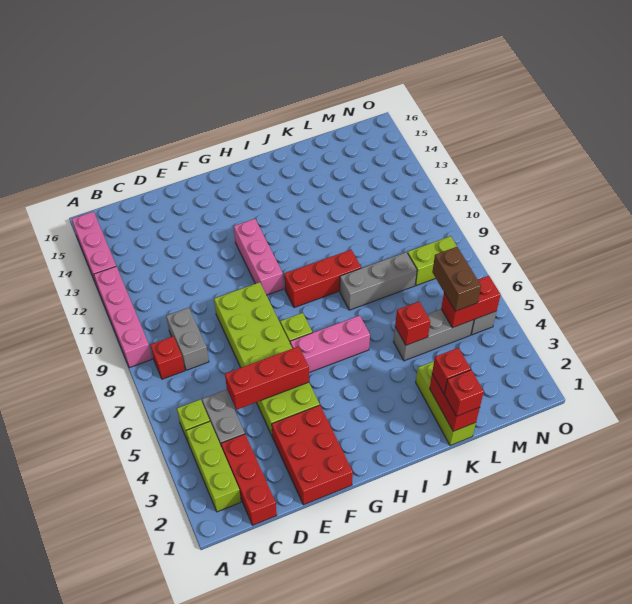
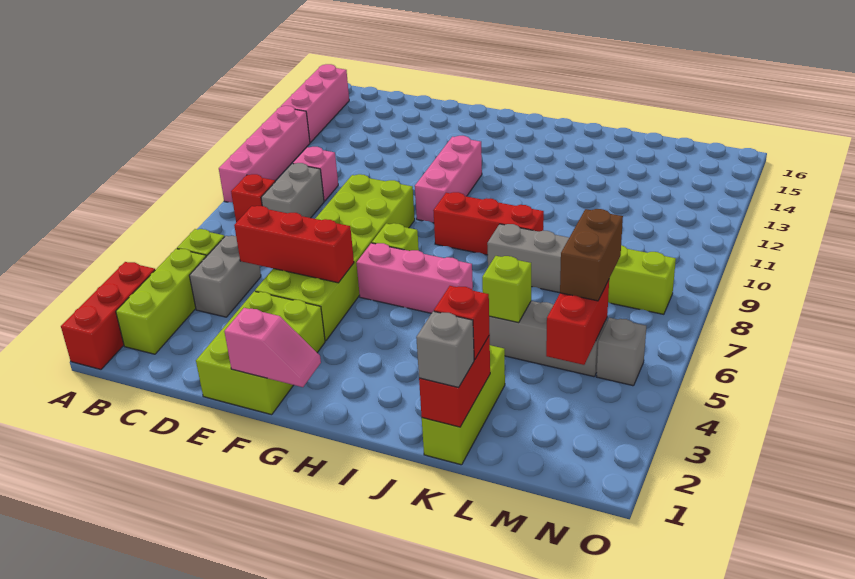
red brick C1:C3 level 1 -> red brick A1:A3 level 1
none -> pink brick C10 level 1
red brick E1:F3 level 1 -> lime brick E1:F3 level 1
none -> pink slope F1:G1 level 2 top F
red brick K1 level 3 -> grey brick K1 level 3
red brick K5 level 2 -> lime brick K5 level 2
red brick M5:N5 level 2 -> red brick M4:M5 level 2

